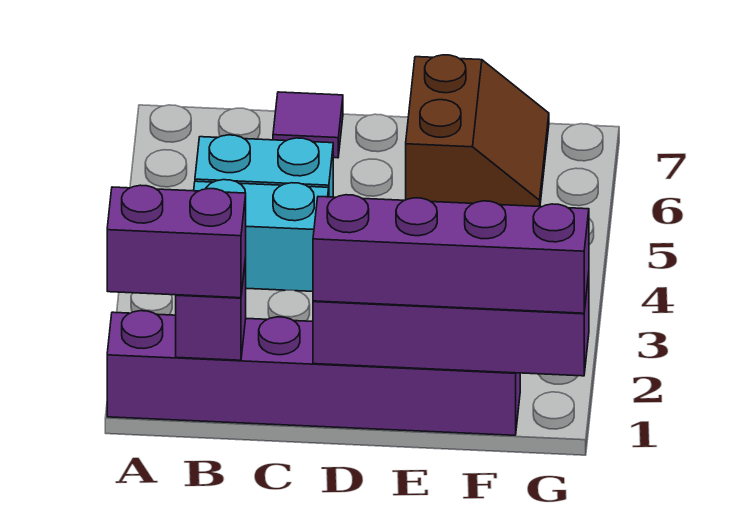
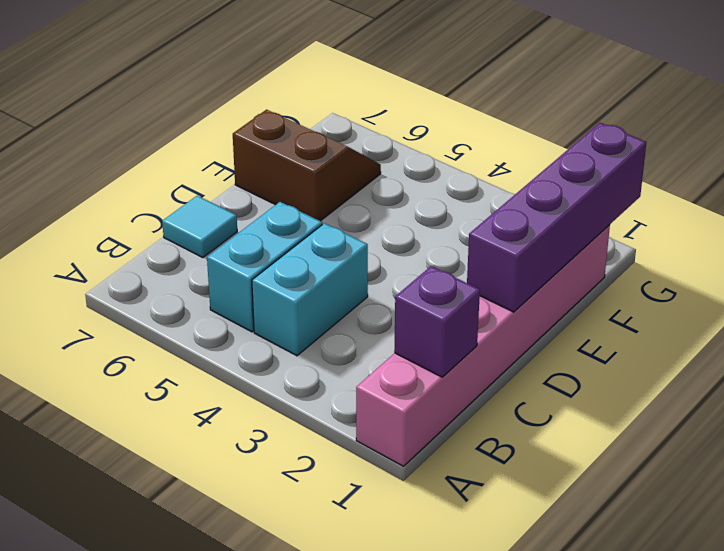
purple brick A1:F1 level 1 -> pink brick A1:F1 level 1
purple brick A1:B1 level 3 -> none
purple tile C7 level 1 -> cyan tile C7 level 1
purple brick D1:G1 level 3 -> none

